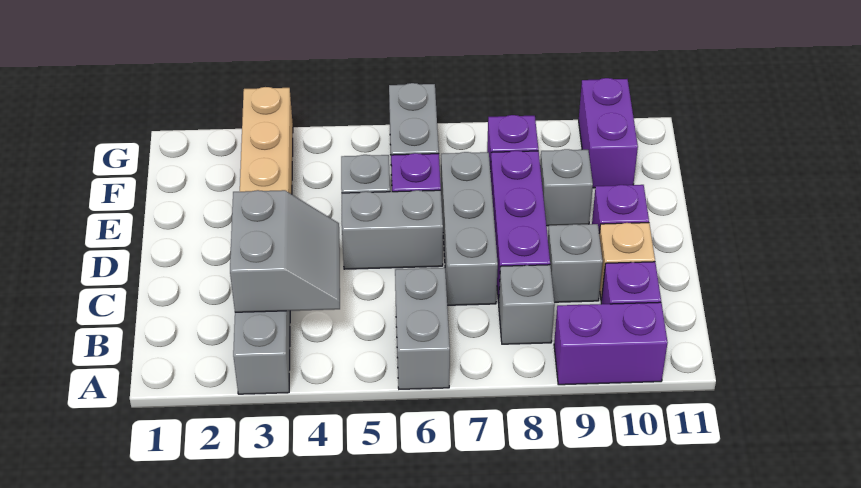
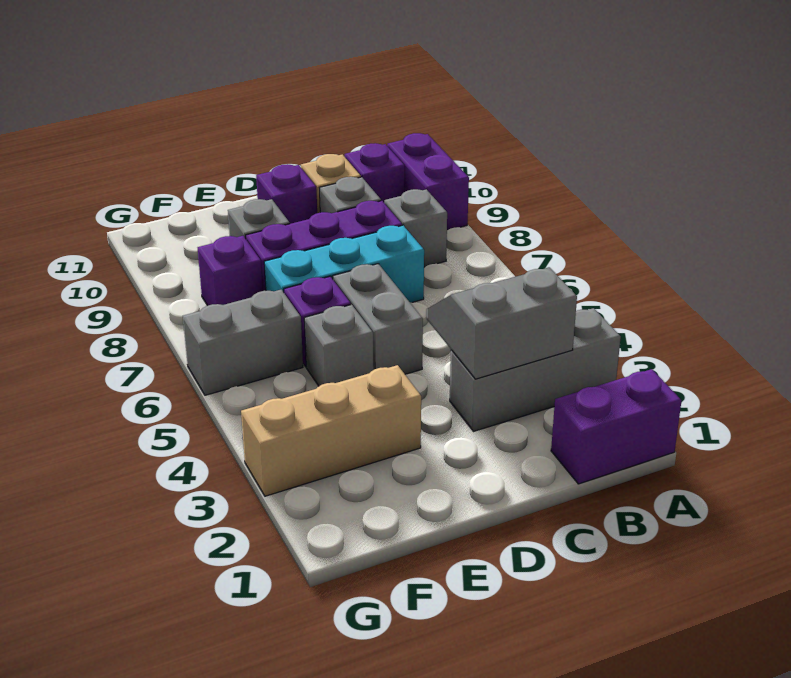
grey brick A6:B6 level 1 -> none
grey brick C7:E7 level 1 -> cyan brick C7:E7 level 1
purple brick F10:G10 level 1 -> purple brick A1:B1 level 1

